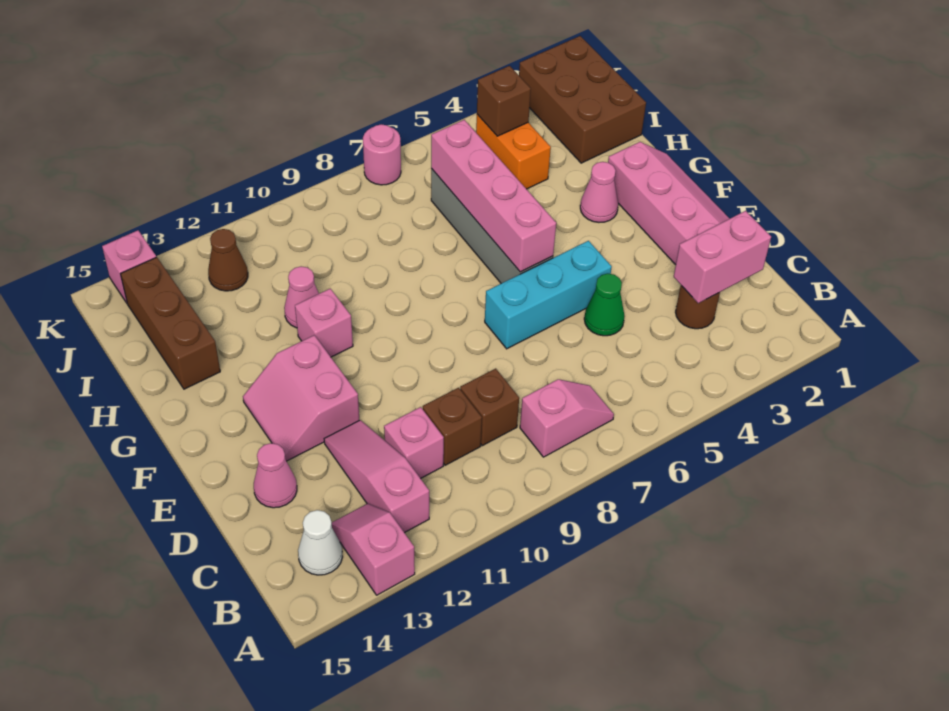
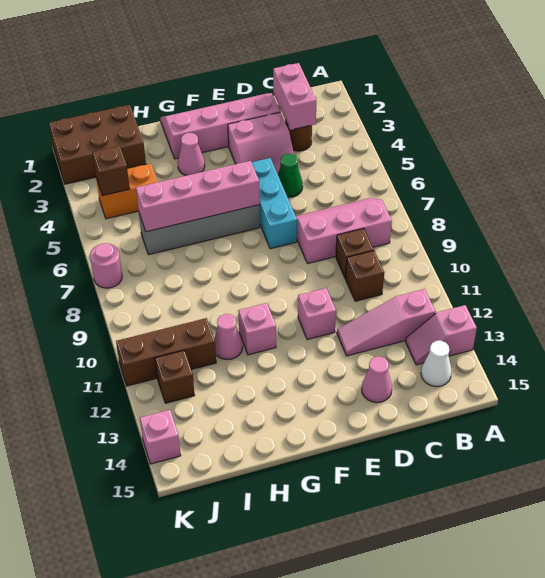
pink slope B7:B8 level 1 top 8 -> pink slope B7:D8 level 1 top 8
pink brick C11 level 1 -> pink brick E11 level 1
pink slope E12:F13 level 1 top 12 -> pink slope D3:E4 level 1 top 3
brown brick H14:J14 level 1 -> brown brick I11:K11 level 1
brown cone J12 level 1 -> brown brick J12 level 1

